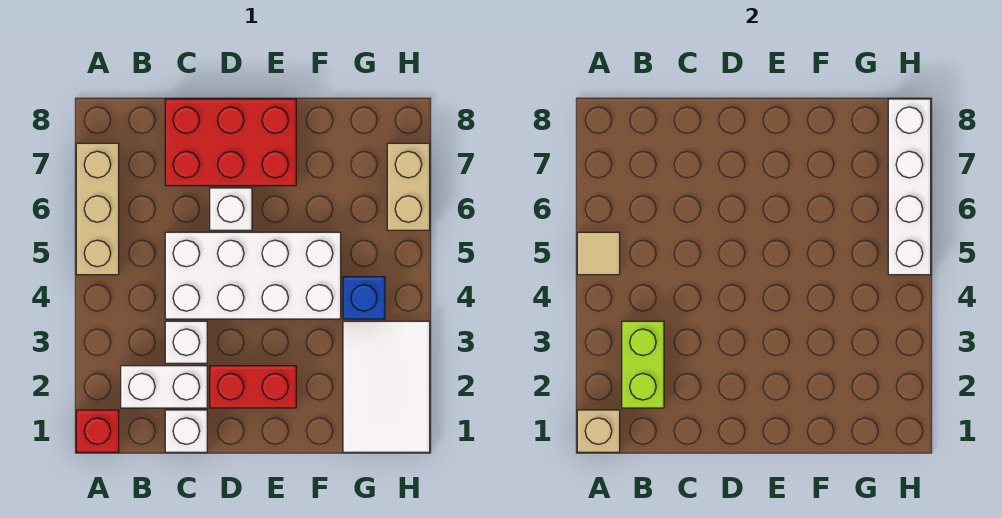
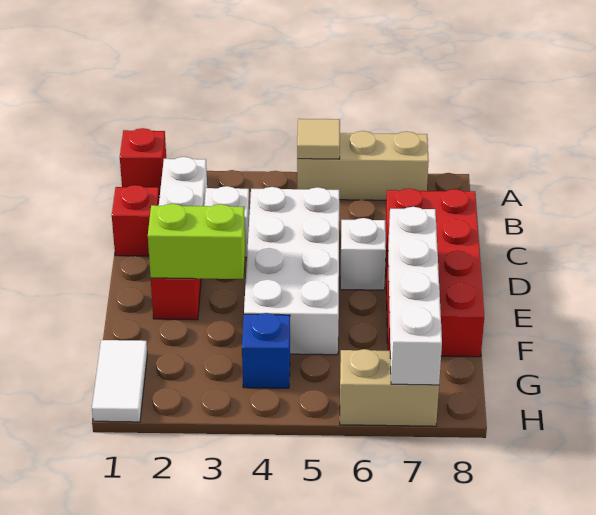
tan brick A1 level 2 -> none
lime brick B2:B3 level 2 -> lime brick E2:E3 level 2
white brick C1 level 1 -> red brick C1 level 1
red brick C7:E8 level 1 -> red brick C7:F8 level 1
white tile G1:H3 level 1 -> white tile G1:H1 level 1
white brick H5:H8 level 2 -> white brick E7:H7 level 2

